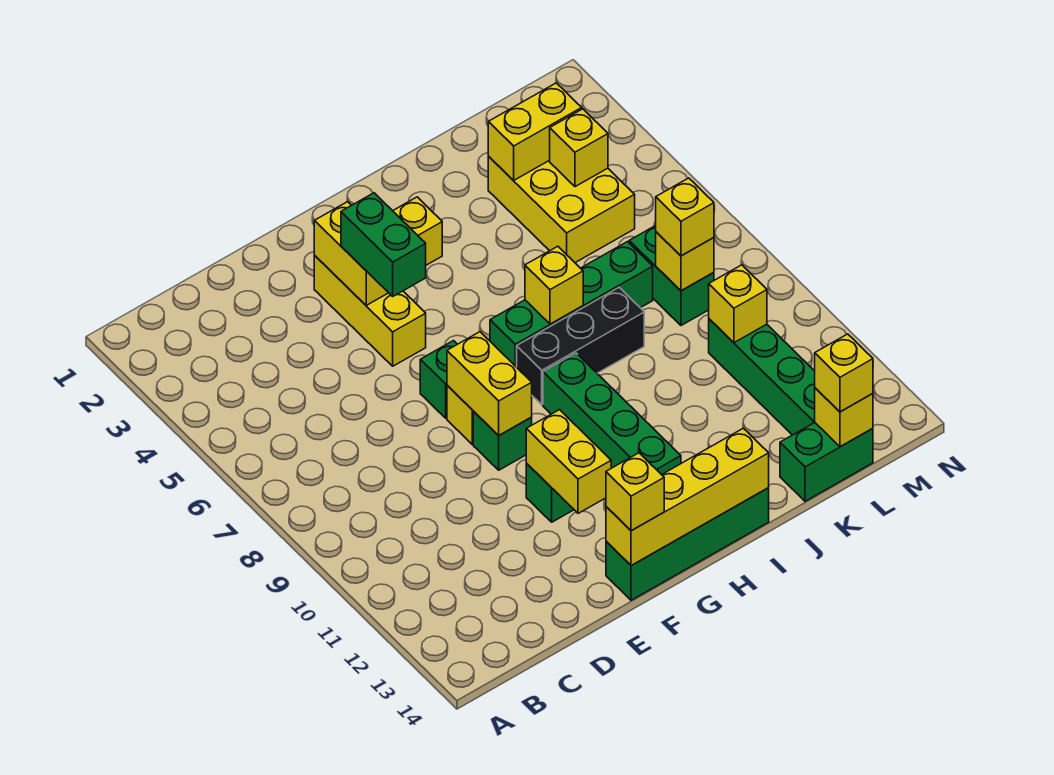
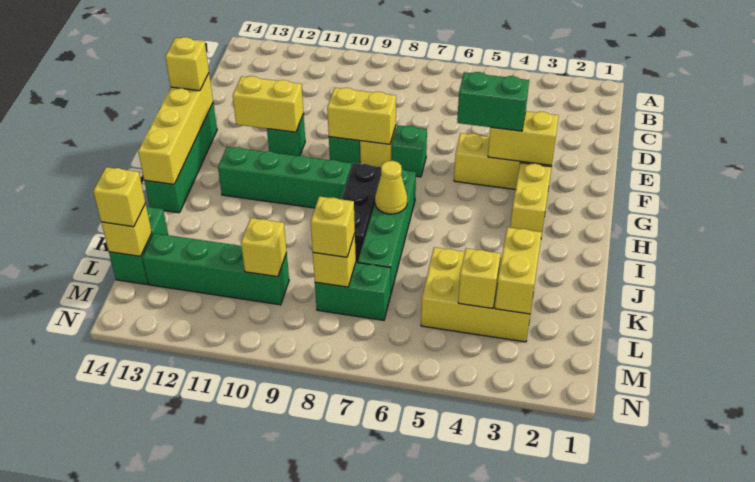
yellow brick I7 level 2 -> yellow cone I7 level 2

